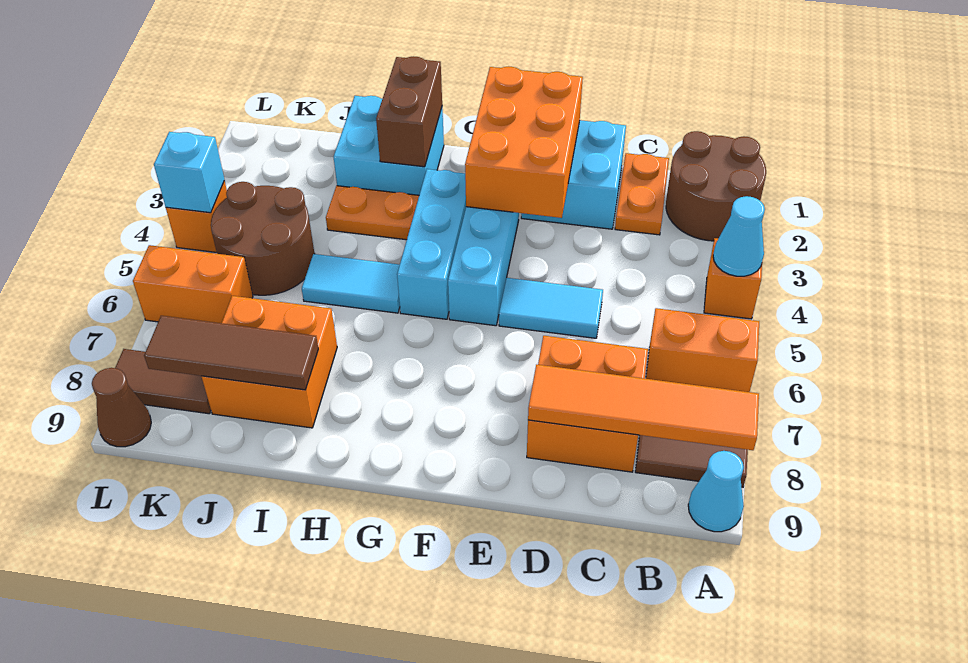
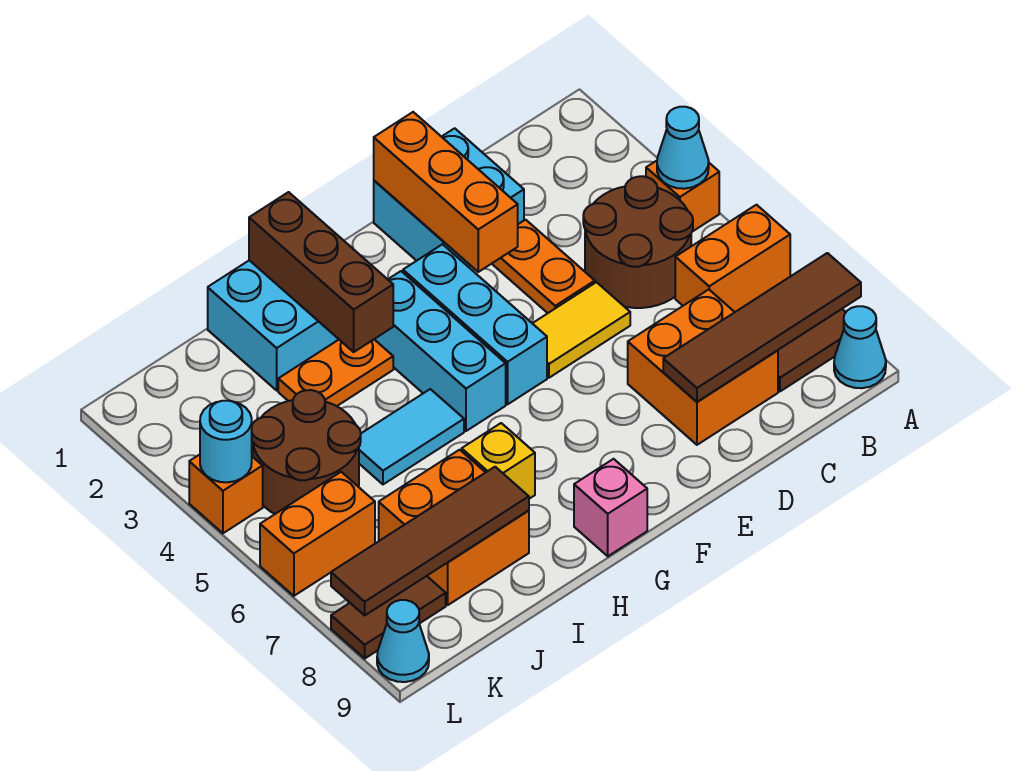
brown round brick A1:B2 level 1 -> brown round brick B4:C5 level 1
orange tile A8:D8 level 2 -> brown tile A8:D8 level 2
orange plate C1:C2 level 1 -> orange plate D3:D4 level 1
cyan tile D5:E5 level 1 -> yellow tile D5:E5 level 1
orange brick E1:F3 level 2 -> orange brick E1:E3 level 2
none -> pink brick G9 level 1
brown brick H1:H2 level 2 -> brown brick H1:H3 level 2
none -> yellow brick H7 level 1
brown tile I8:K8 level 2 -> brown tile I8:L8 level 2
cyan brick L4 level 2 -> cyan round brick L4 level 2
brown cone L9 level 1 -> cyan cone L9 level 1

